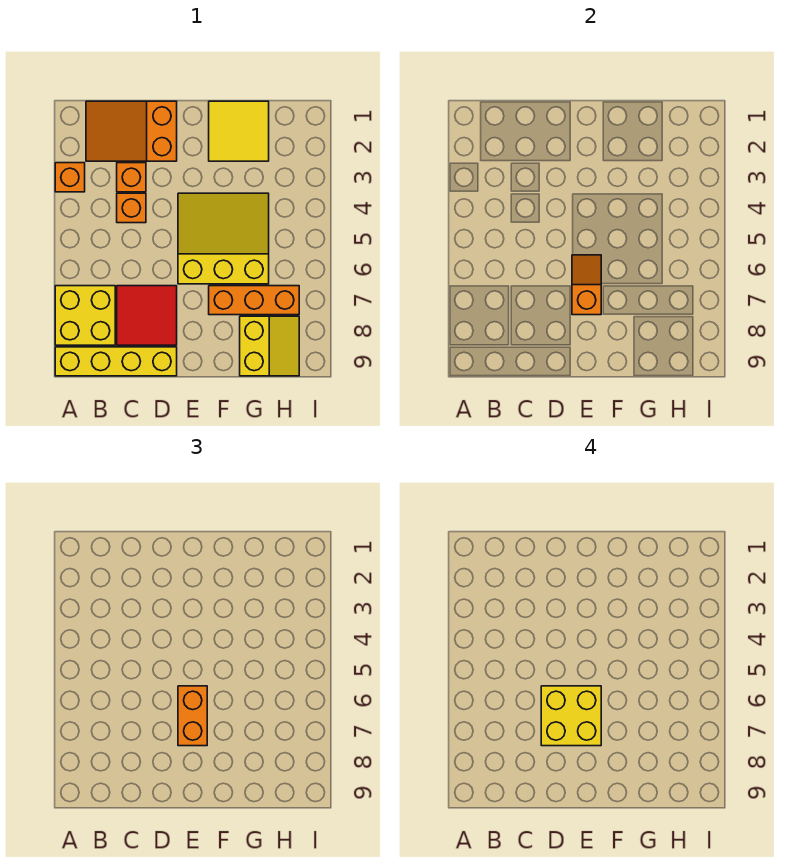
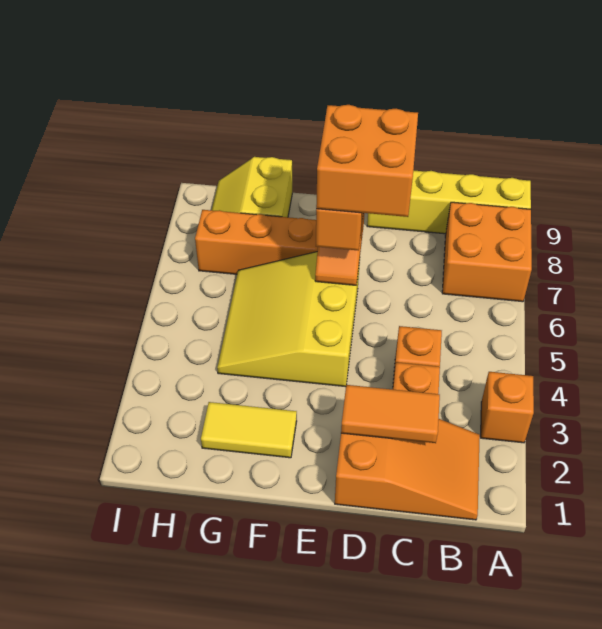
yellow brick A7:B8 level 1 -> orange brick A7:B8 level 1
none -> orange tile C2:D2 level 2
red tile C7:D8 level 1 -> none
yellow brick D6:E7 level 4 -> orange brick D6:E7 level 4
yellow slope E4:G6 level 1 top 6 -> yellow slope E4:G6 level 1 top E
yellow tile F1:G2 level 1 -> yellow tile F2:G2 level 1

